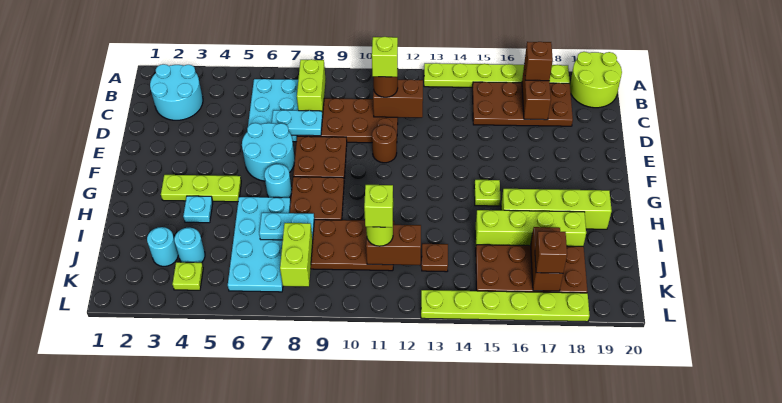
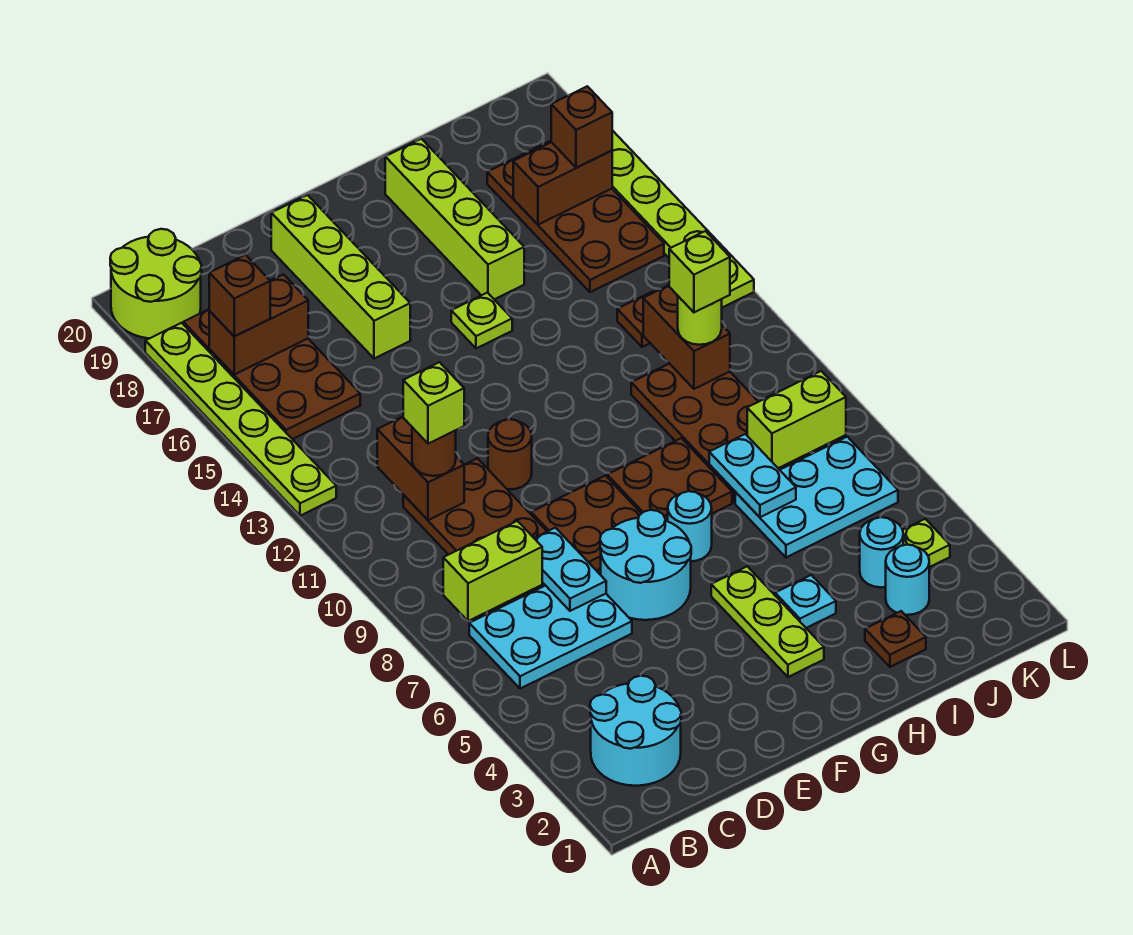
cyan plate H6:K7 level 1 -> cyan plate I6:K7 level 1
none -> brown plate I2 level 1
lime brick I15:I18 level 1 -> lime brick E16:E19 level 1

